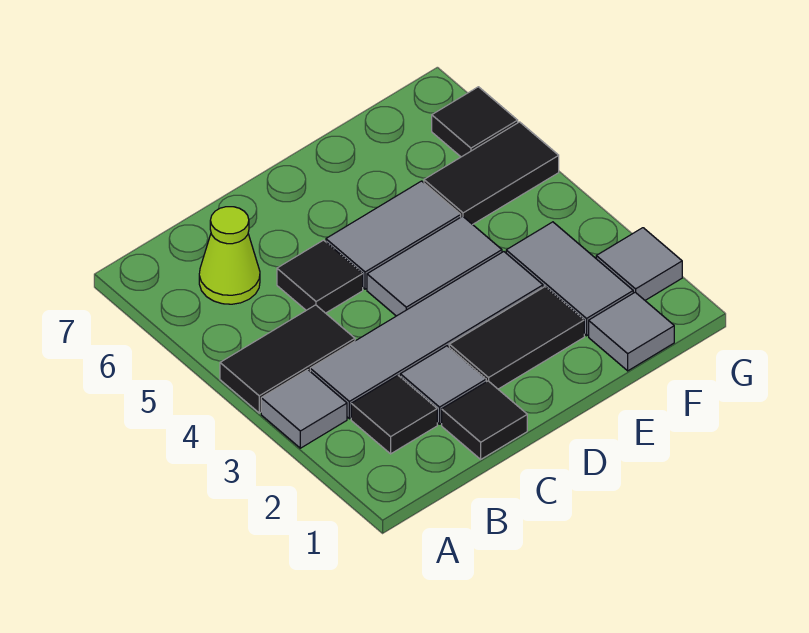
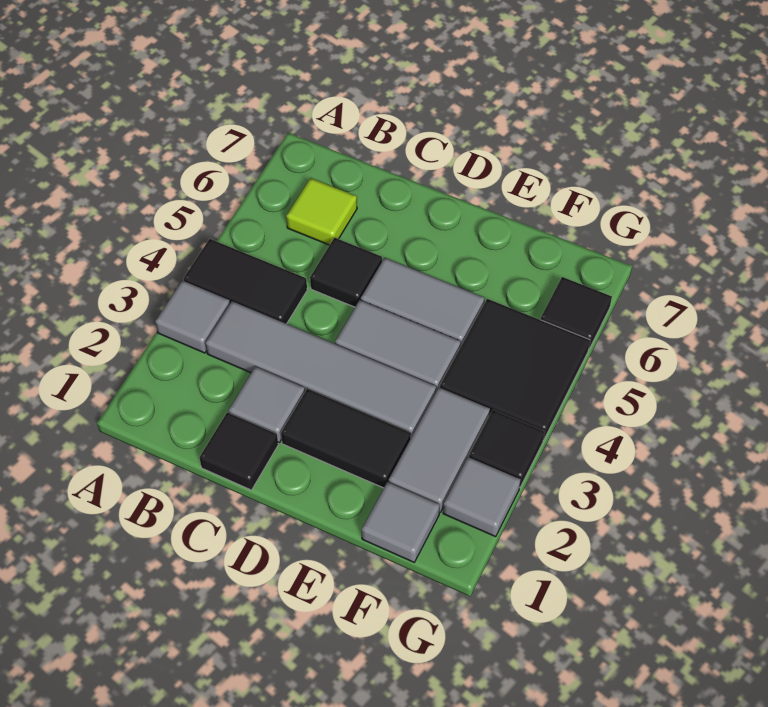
black tile B2 level 1 -> black tile G3 level 1
lime cone B6 level 1 -> lime tile B6 level 1
black tile F5:G5 level 1 -> black tile F4:G5 level 1

